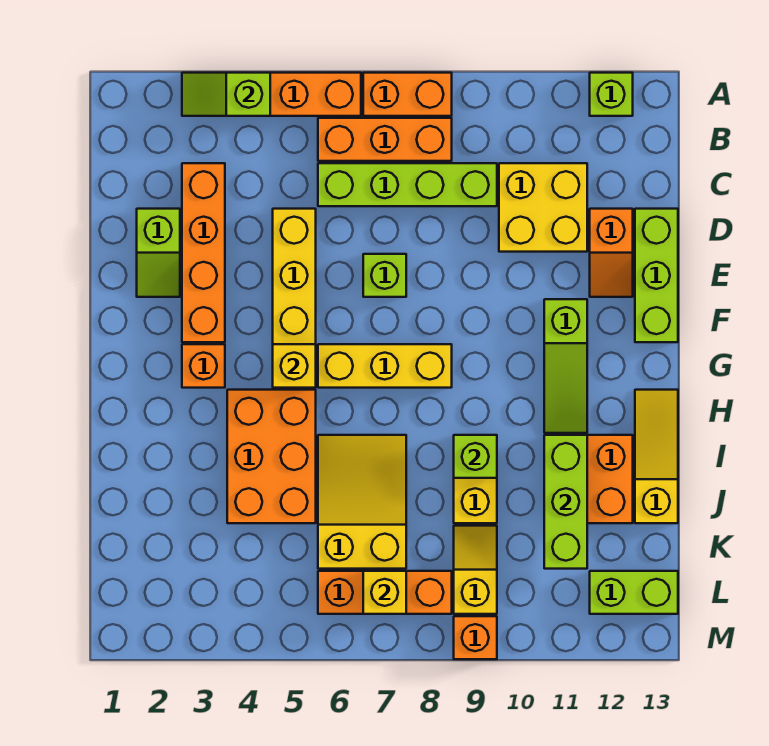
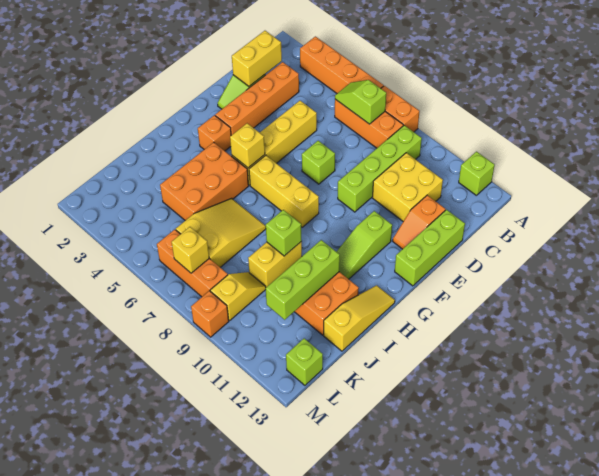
lime slope A3:A4 level 2 top 4 -> lime slope B6:B7 level 2 top 7
none -> yellow brick C2:D2 level 2
lime brick C6:C9 level 1 -> lime brick B9:E9 level 1
lime brick L12:L13 level 1 -> lime brick L13 level 1

